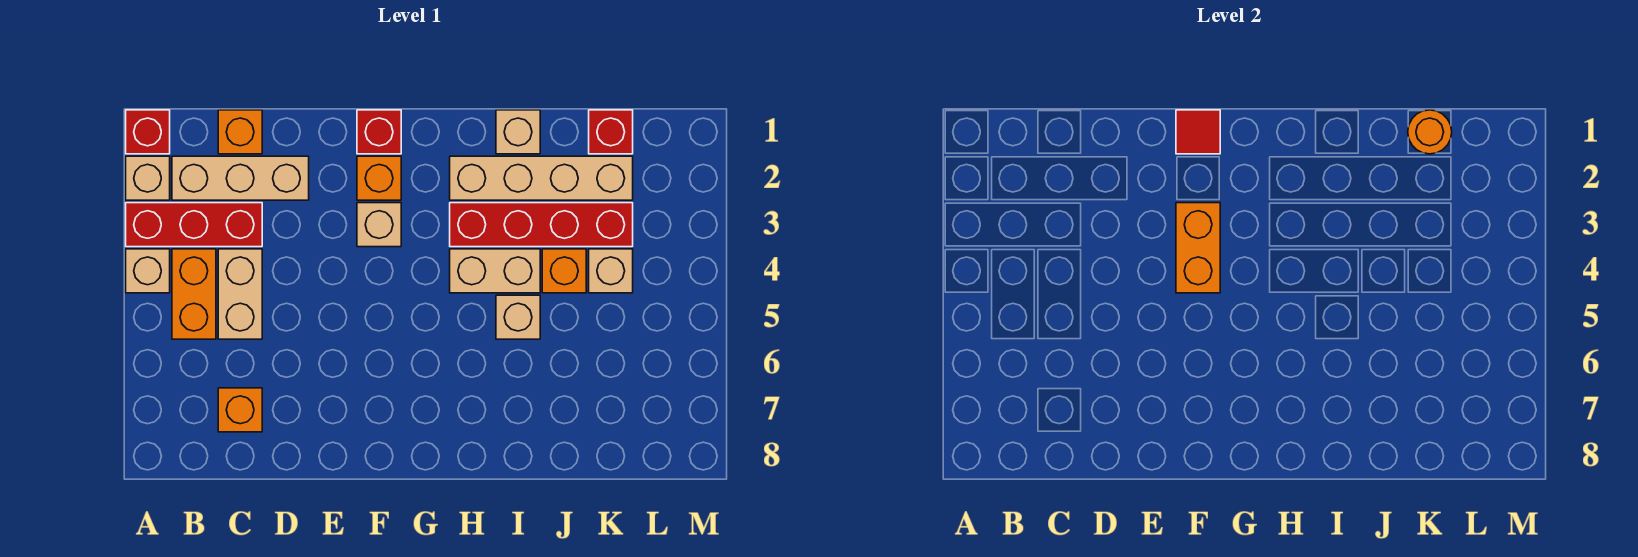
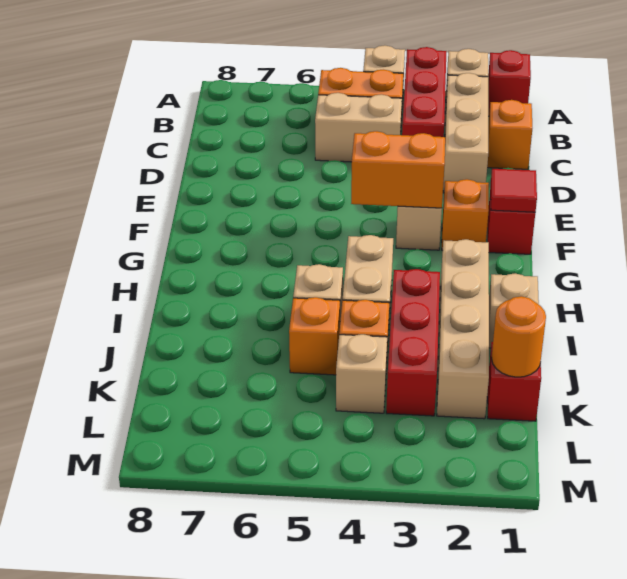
orange brick C7 level 1 -> orange brick J5 level 1
red brick H3:K3 level 1 -> red brick I3:K3 level 1

